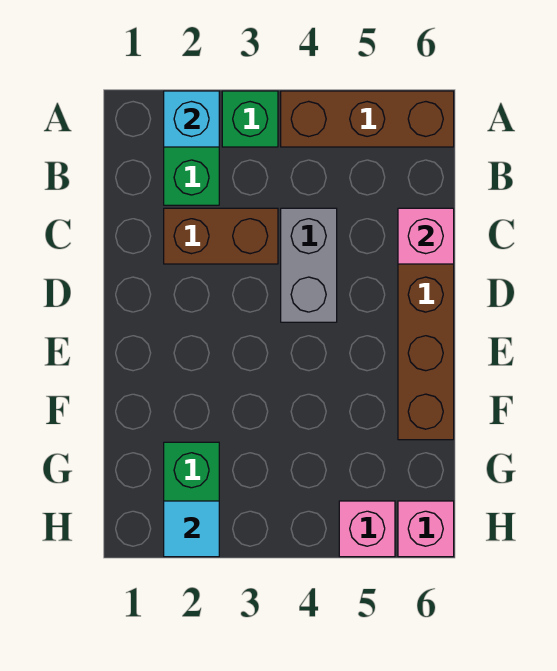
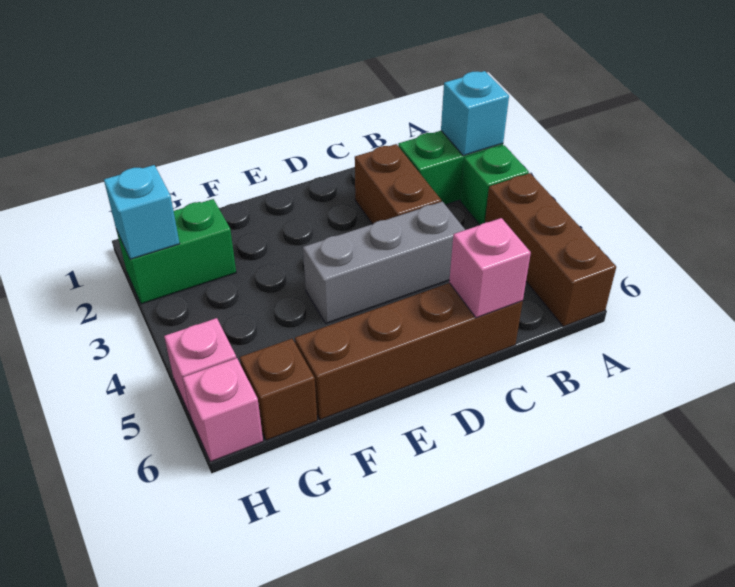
grey brick C4:D4 level 1 -> grey brick C4:E4 level 1
none -> brown brick G6 level 1
cyan tile H2 level 2 -> cyan brick H2 level 2

